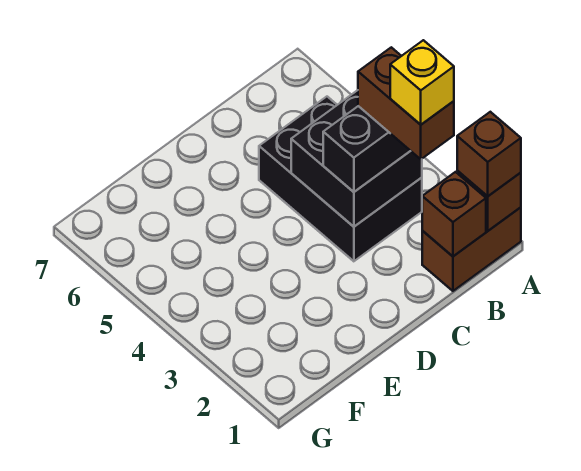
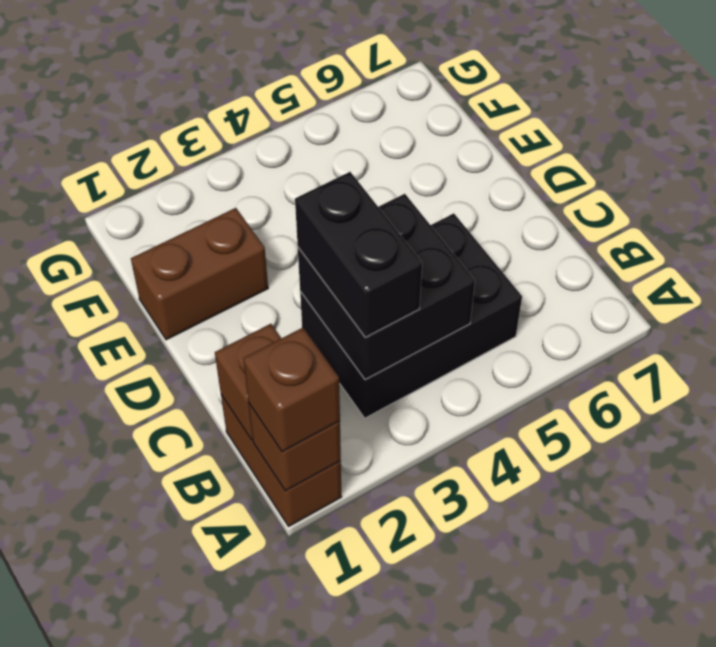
brown brick B2:B3 level 4 -> brown brick E1:E2 level 1
yellow brick B2 level 5 -> none

